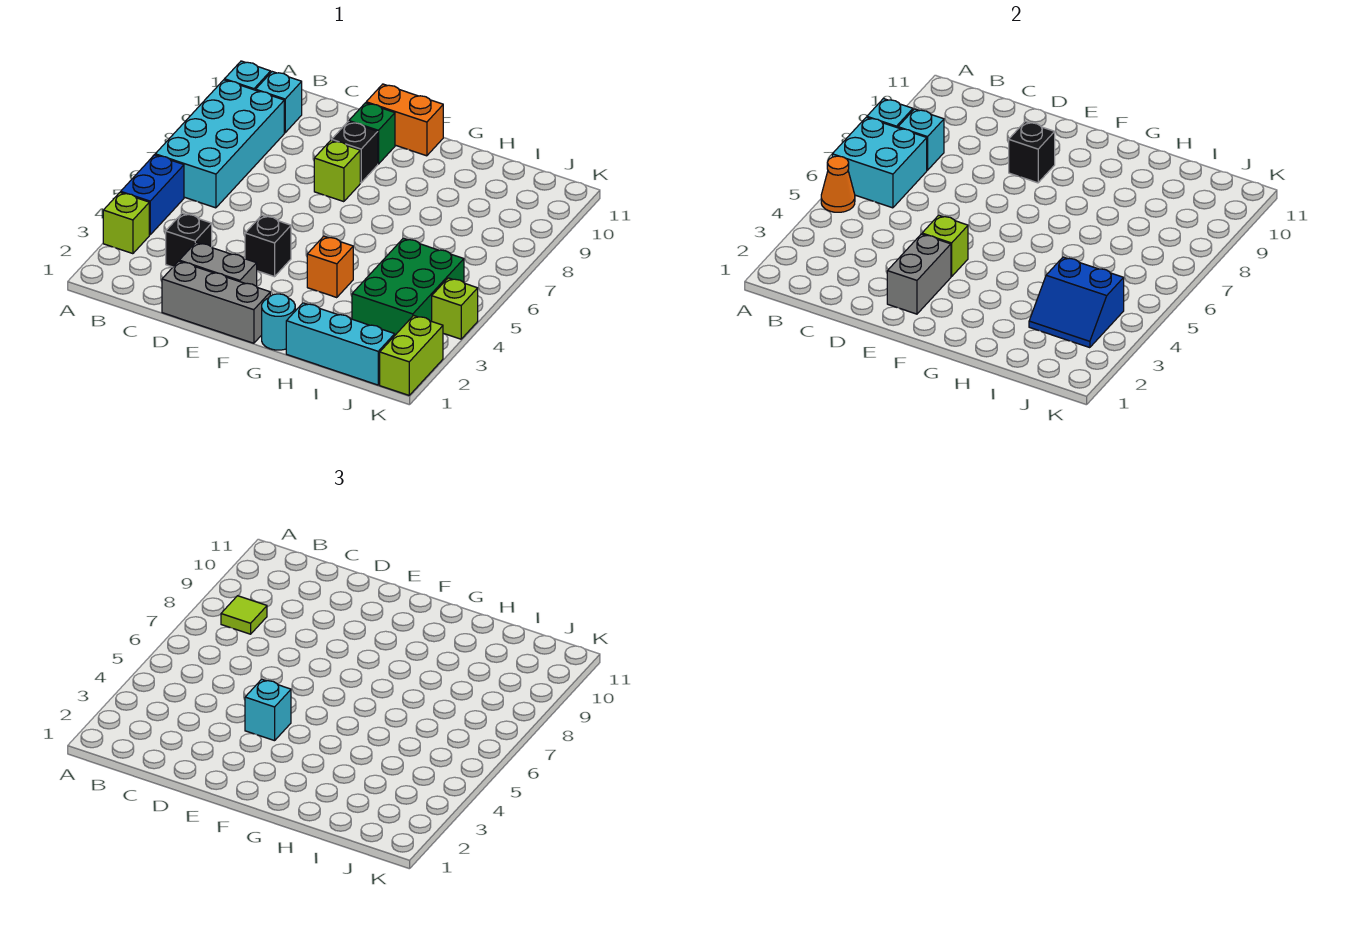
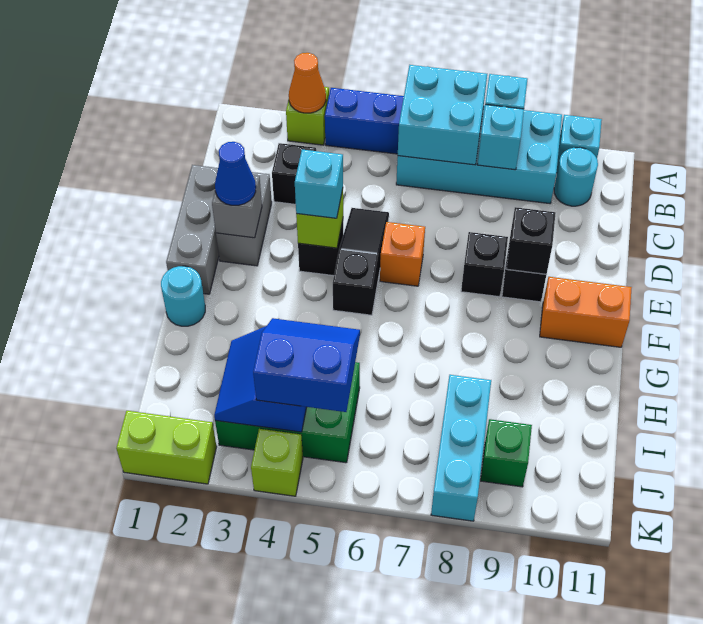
orange cone A5 level 2 -> orange cone A3 level 2
lime tile B8 level 3 -> none
cyan brick B10 level 1 -> cyan round brick B10 level 1
none -> black slope D5:F5 level 1 top F
grey brick E2:E3 level 2 -> grey brick E2 level 2
none -> blue cone E2 level 3
lime brick E8 level 1 -> black brick E8 level 1
green brick E10 level 1 -> green brick J9 level 1
orange brick E11:F11 level 1 -> orange brick F10:F11 level 1
orange brick G4 level 1 -> orange brick E6 level 1
cyan brick H1:J1 level 1 -> cyan brick I8:K8 level 1
none -> blue slope I4:J5 level 3 top J

